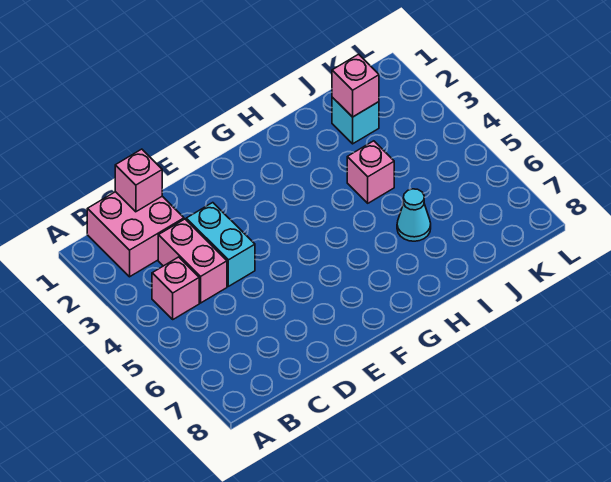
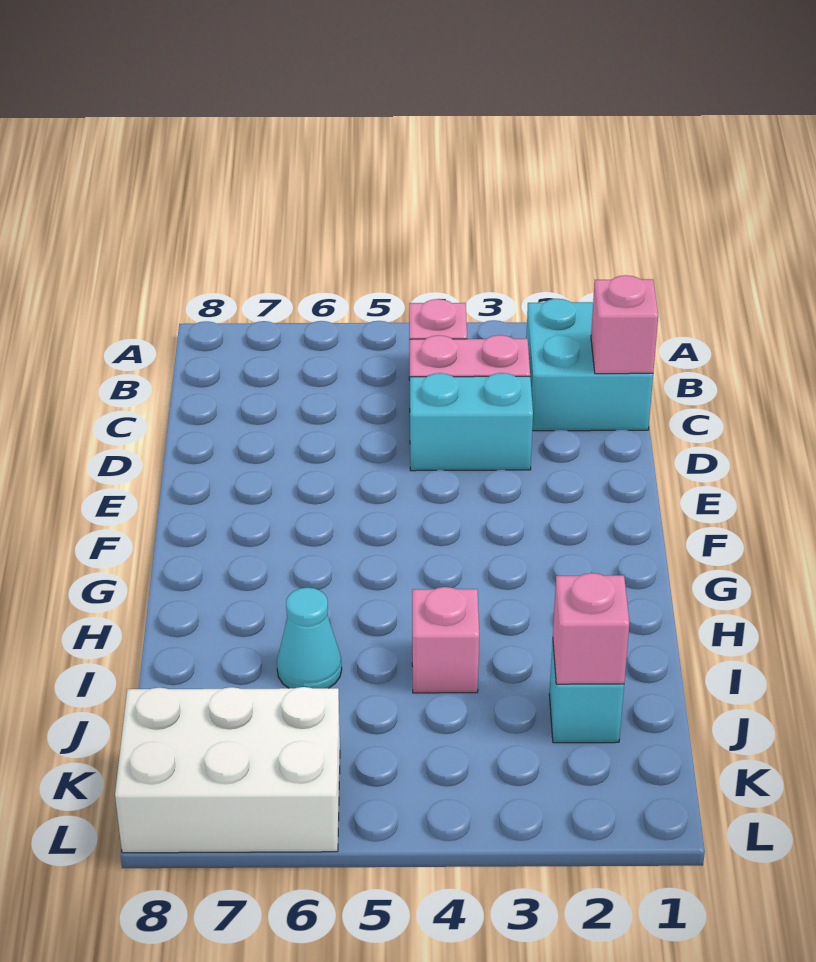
pink brick B1:C2 level 1 -> cyan brick B1:C2 level 1
none -> white brick K6:L8 level 1

